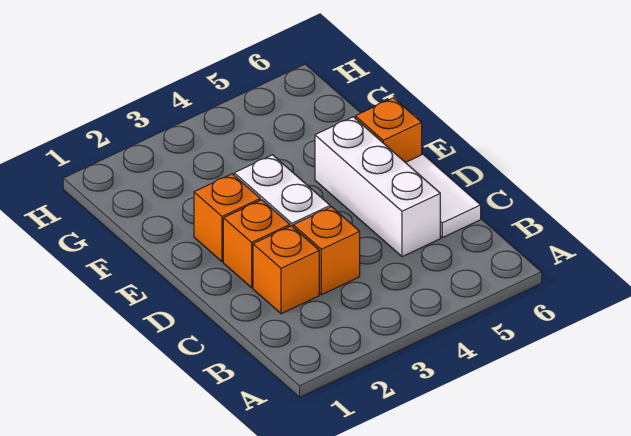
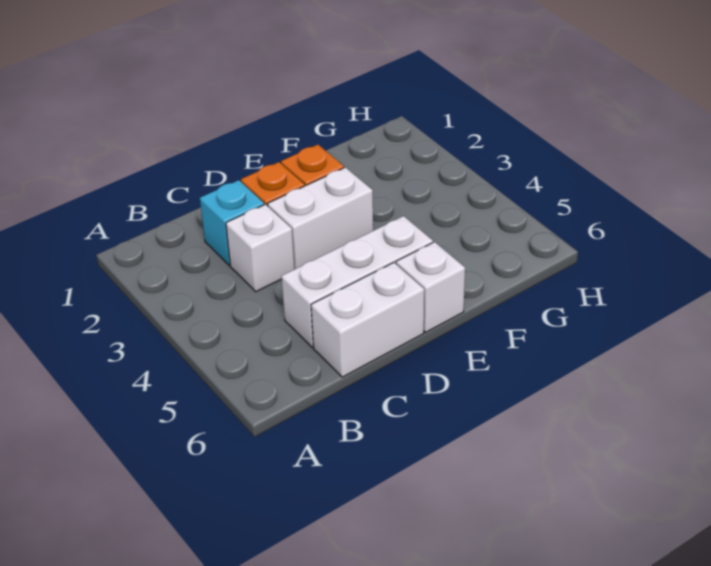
orange brick C2 level 1 -> cyan brick C2 level 1
orange brick C3 level 1 -> white brick C3 level 1
white tile C6:D6 level 1 -> white brick C6:D6 level 1
orange brick E6 level 1 -> white brick E6 level 1

